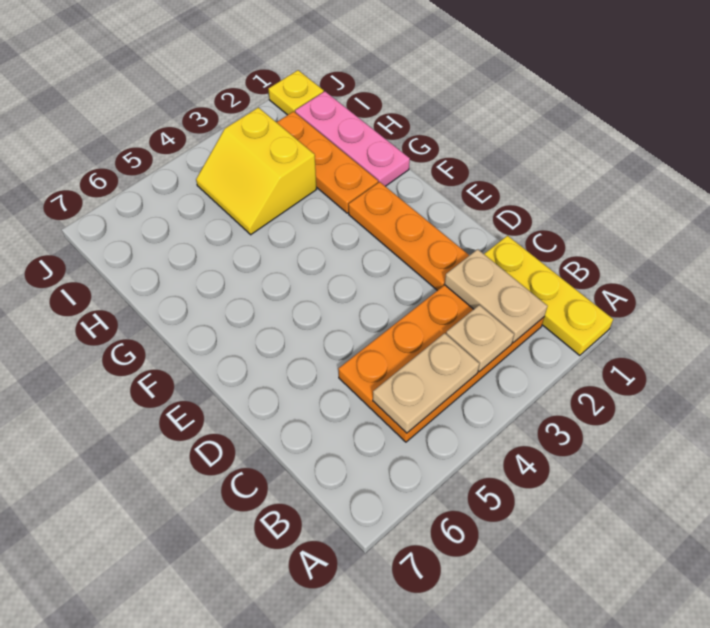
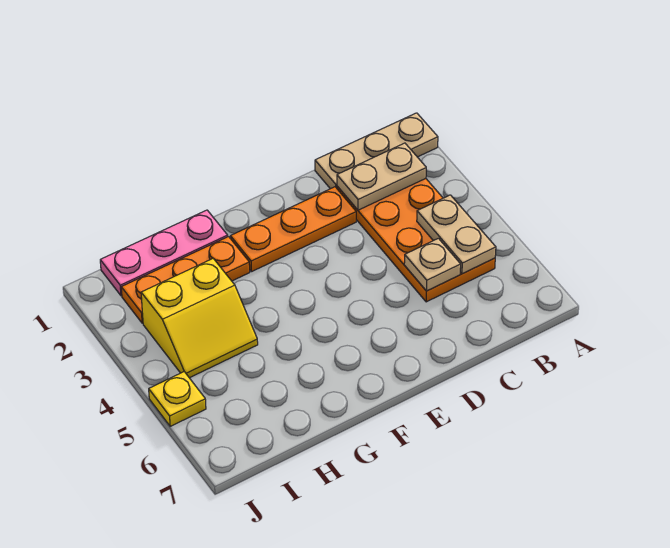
yellow plate A1:C1 level 1 -> tan plate A1:C1 level 1
tan plate B3 level 2 -> tan plate C5 level 2
yellow plate J1 level 1 -> yellow plate J5 level 1

